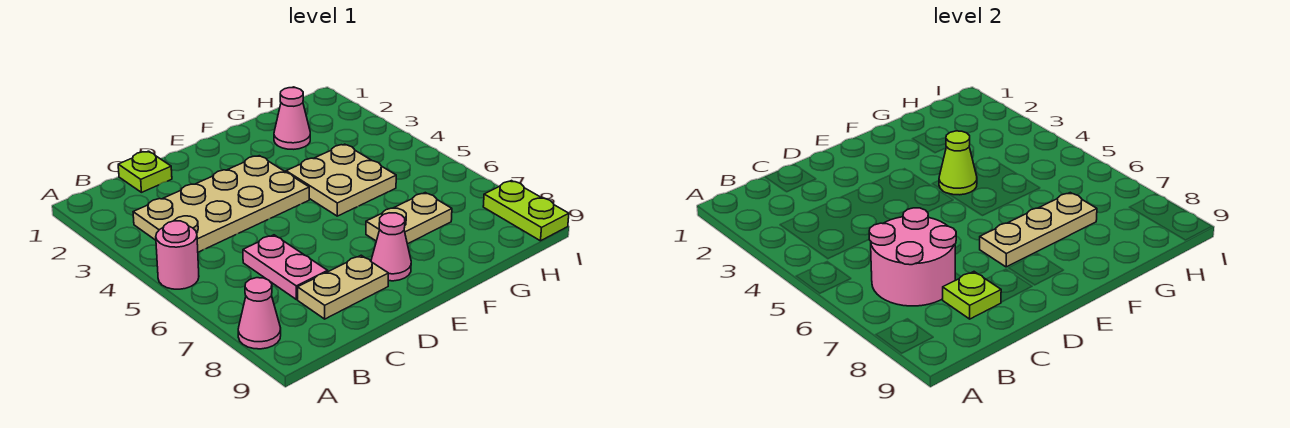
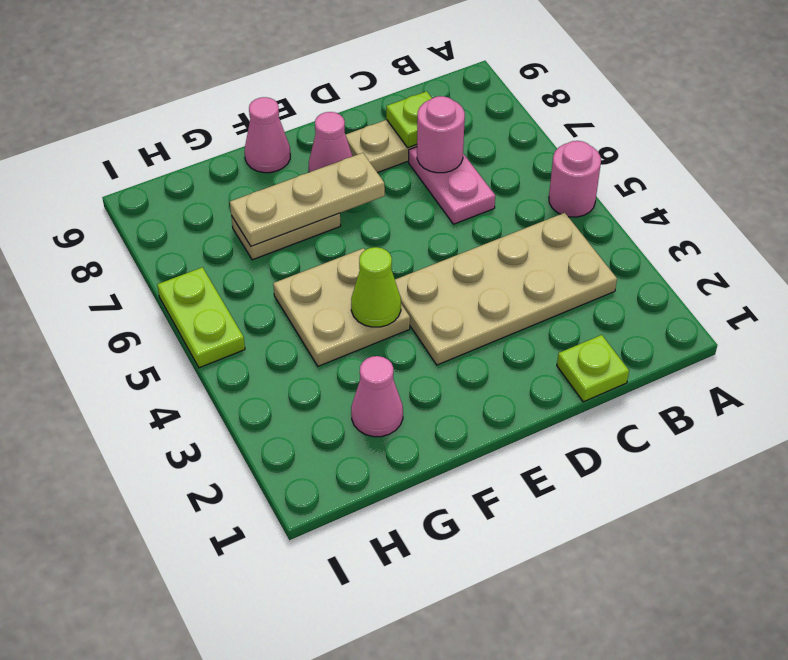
pink cone A8 level 1 -> pink cone F9 level 1
pink round brick B6:C7 level 2 -> pink round brick C7 level 2
lime plate I8:I9 level 1 -> lime plate I5:I6 level 1

